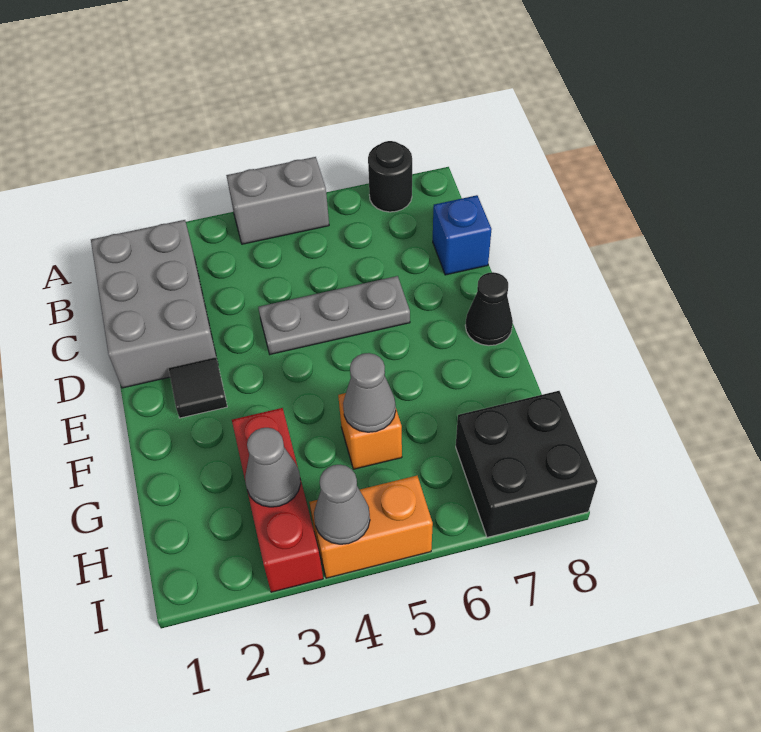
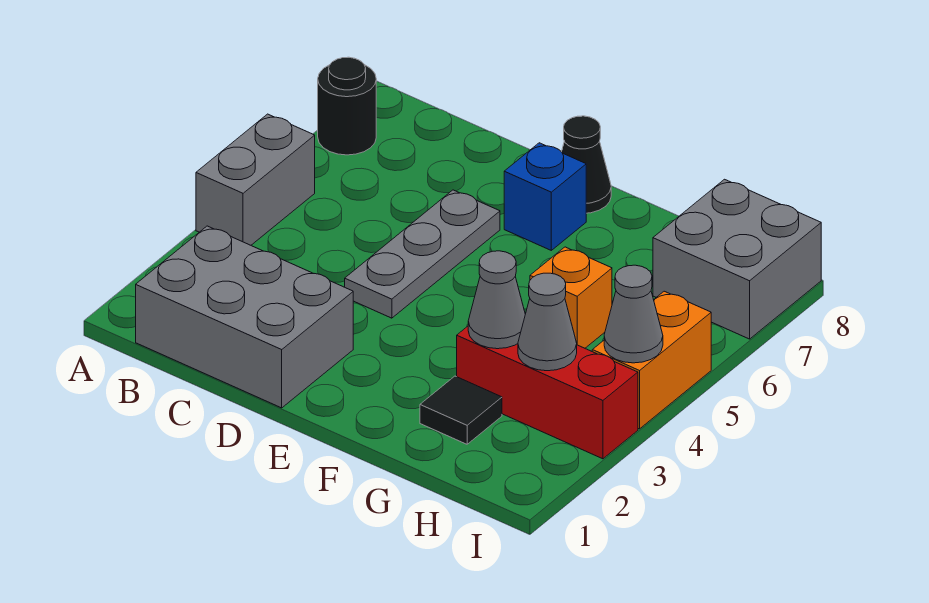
blue brick C8 level 1 -> blue brick E7 level 1
black tile E2 level 1 -> black tile G2 level 1
grey cone G5 level 2 -> grey cone G3 level 2
black brick H7:I8 level 1 -> grey brick H7:I8 level 1

